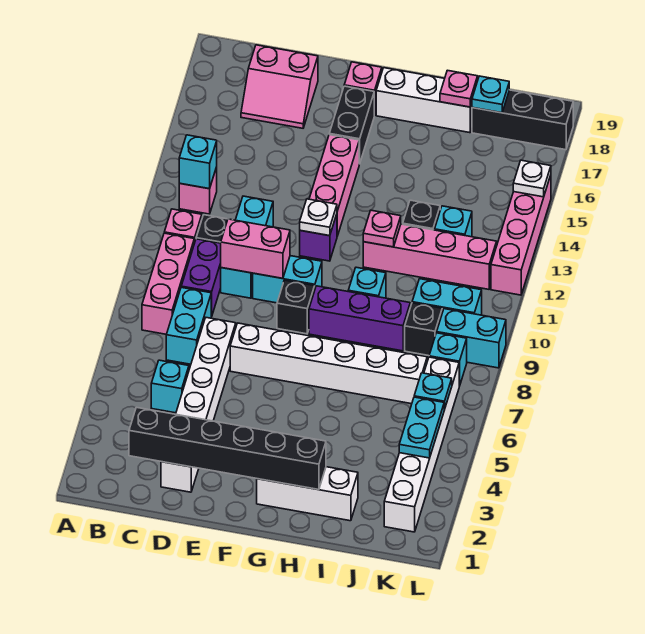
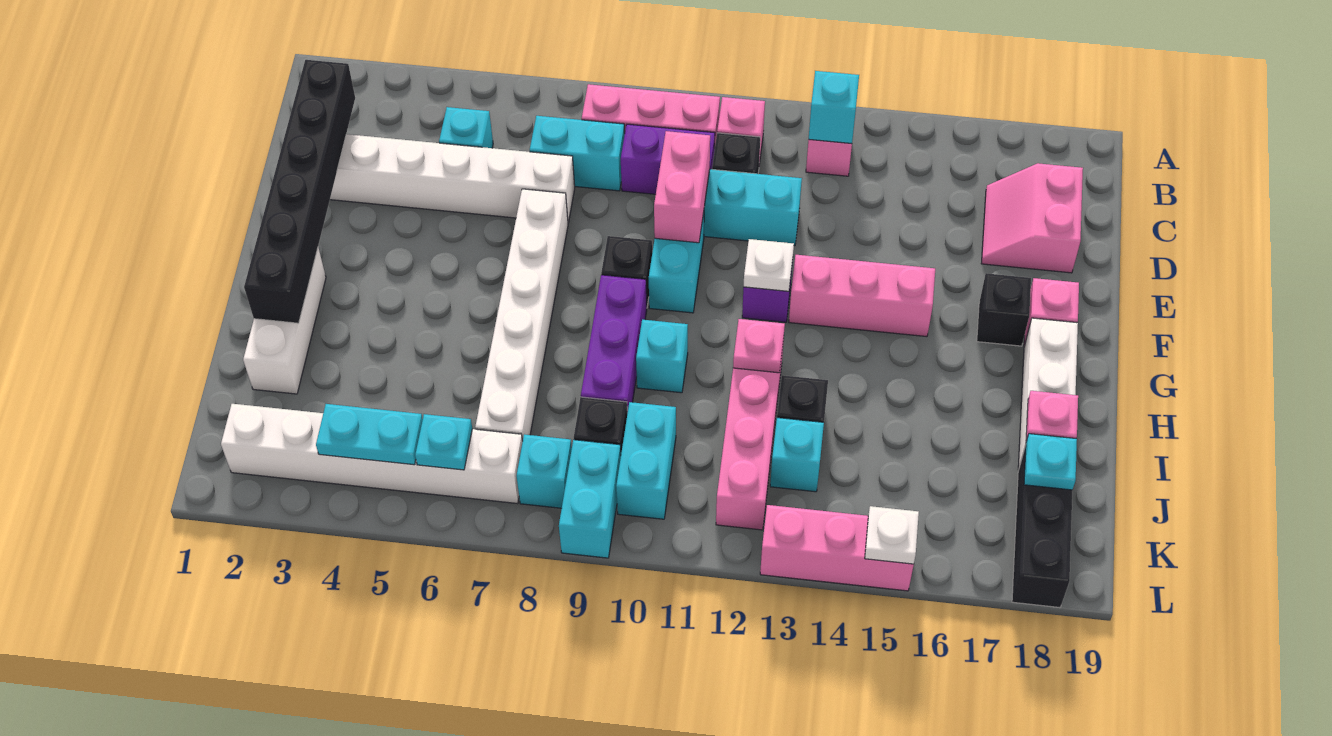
black brick F16:F17 level 1 -> black brick F17 level 1
pink brick L12:L15 level 1 -> pink brick L13:L15 level 1

